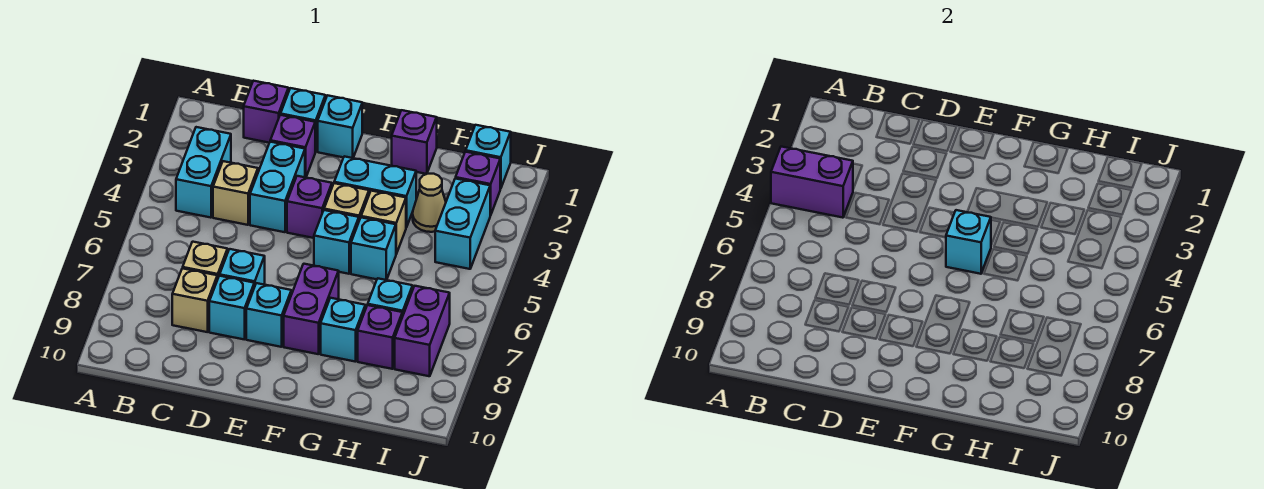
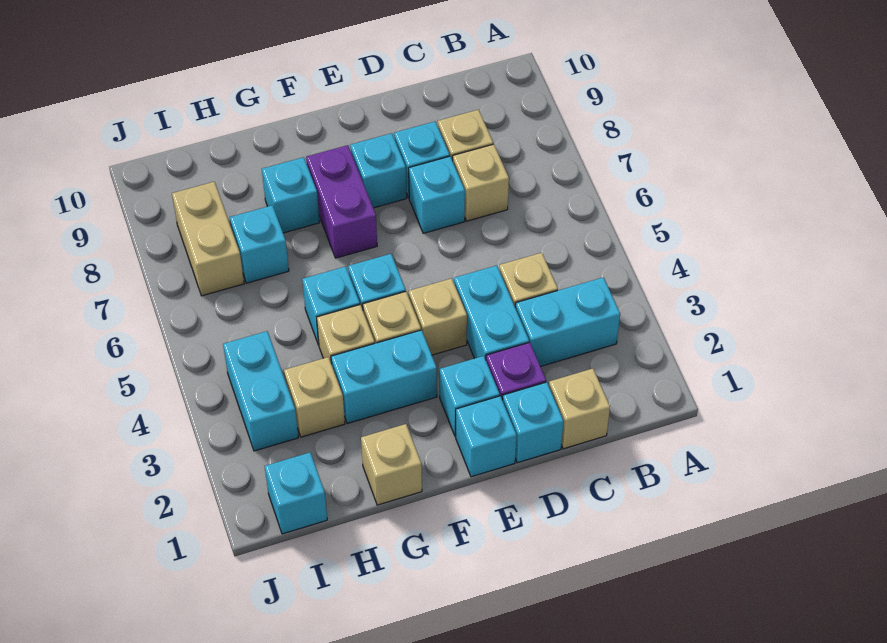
purple brick A4:B4 level 2 -> none
cyan brick B3:B4 level 1 -> cyan brick B3:C3 level 1
purple brick C1 level 1 -> tan brick C1 level 1
purple brick E4 level 1 -> tan brick E4 level 1
cyan brick F5 level 2 -> cyan brick E2 level 1
purple brick G1 level 1 -> tan brick G1 level 1
tan cone H3 level 1 -> tan brick H3 level 1
purple brick H8 level 1 -> none
purple brick I2 level 1 -> none
purple brick I7:I8 level 1 -> tan brick I7:I8 level 1

